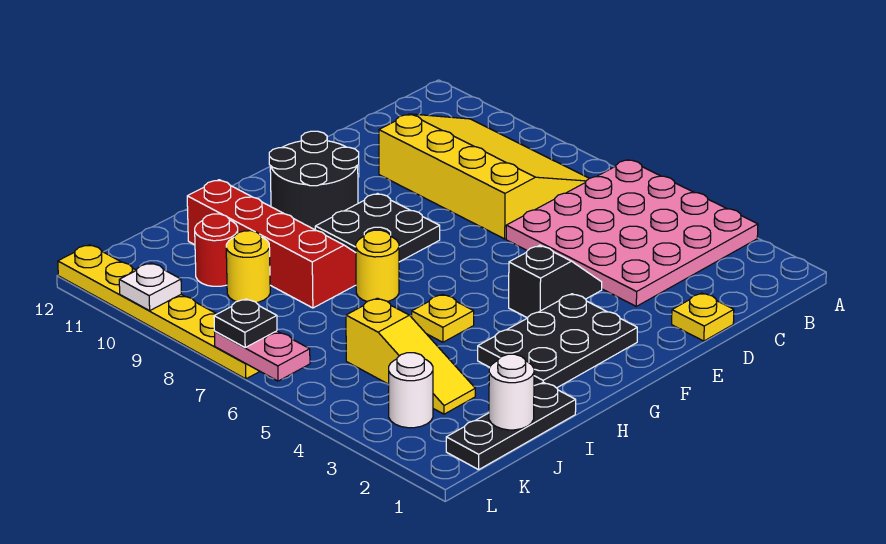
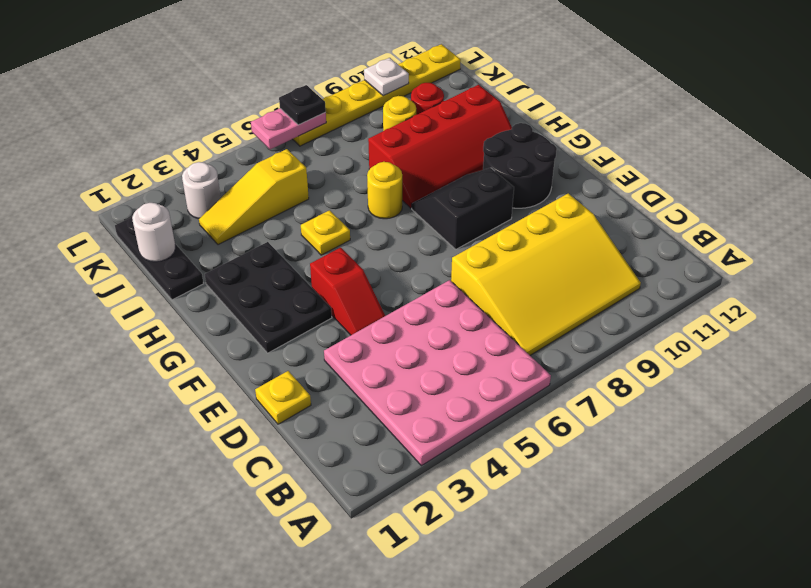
black slope E4:F4 level 1 top F -> red slope E4:F4 level 1 top F
black plate F8:G9 level 1 -> black slope F8:G9 level 1 top F

